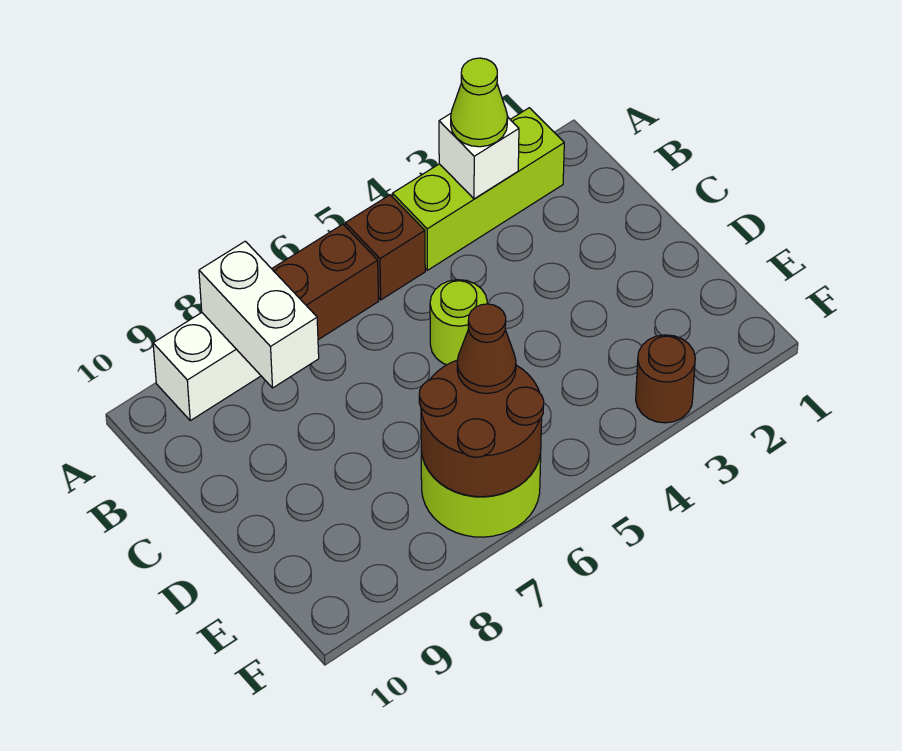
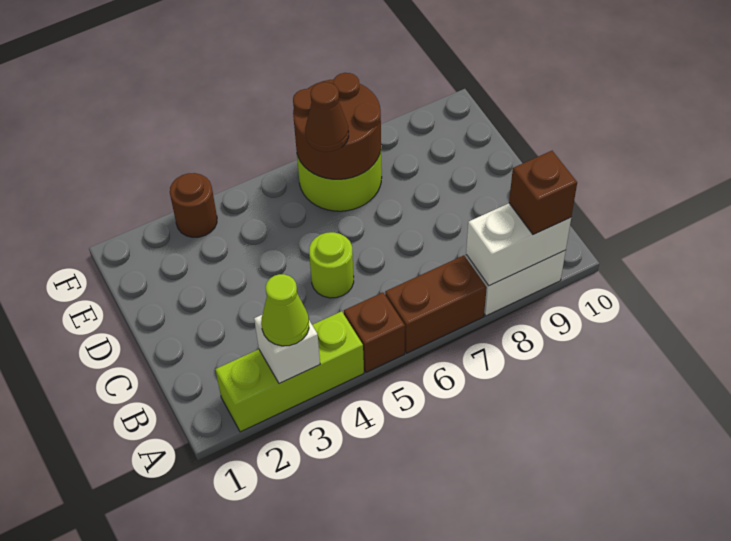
white brick A8:B8 level 2 -> white brick A8:A9 level 2
none -> brown brick A9 level 3

